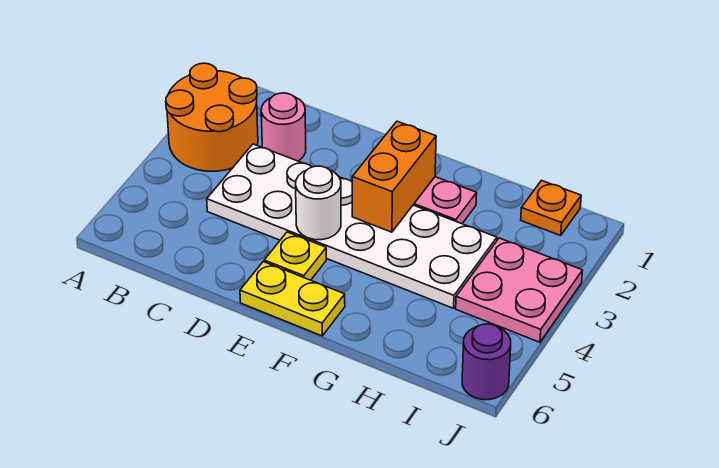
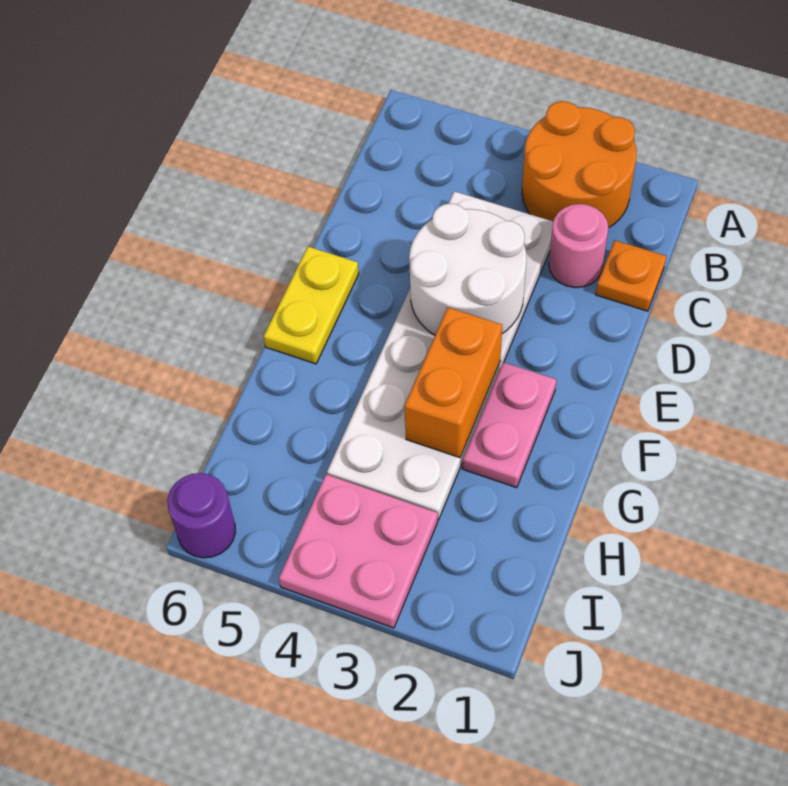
white round brick E4 level 2 -> white round brick D3:E4 level 2
yellow plate E5 level 1 -> none
orange brick F2:F3 level 2 -> orange brick F3:G3 level 2
orange plate I1 level 1 -> orange plate C1 level 1

